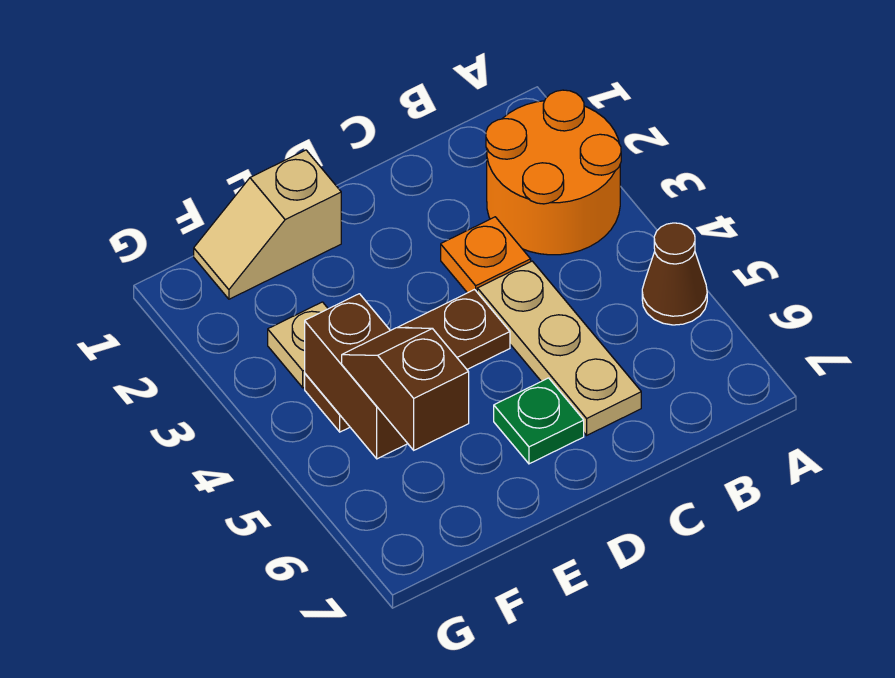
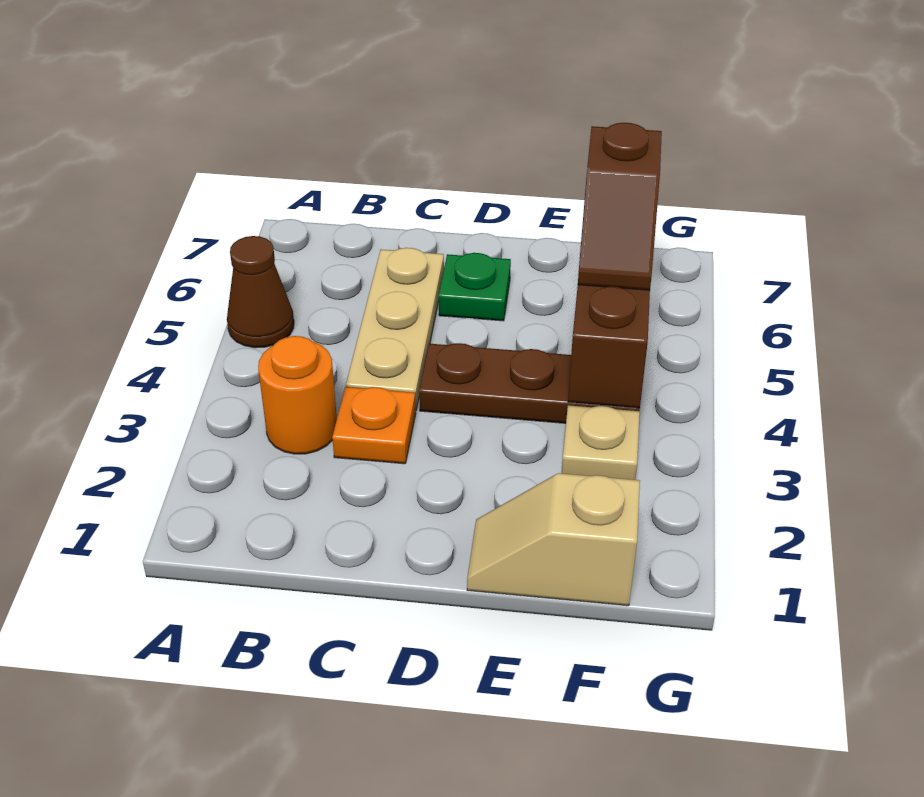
orange round brick A2:B3 level 1 -> orange round brick B3 level 1
tan slope E1:F1 level 1 top E -> tan slope E1:F1 level 1 top F

